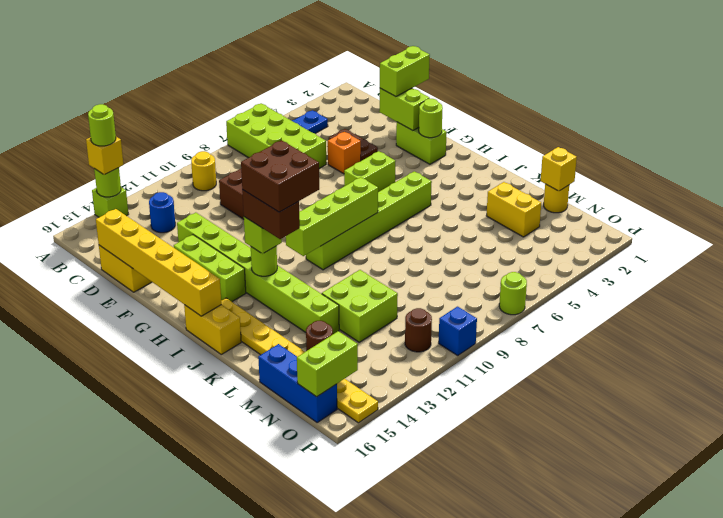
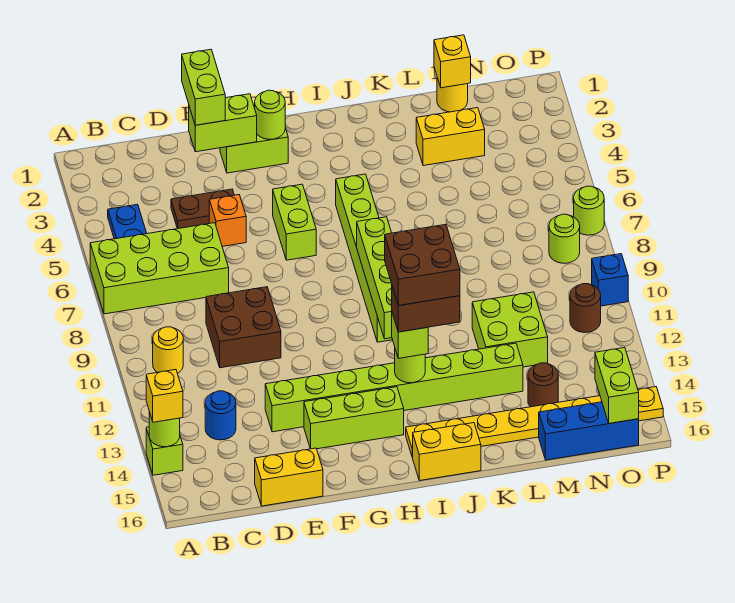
lime round brick A14 level 4 -> lime round brick O8 level 1
yellow brick D16:I16 level 2 -> none

